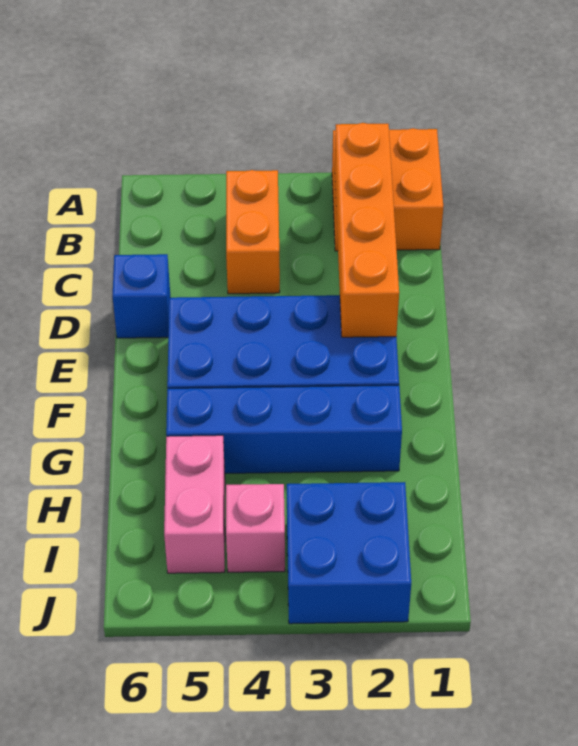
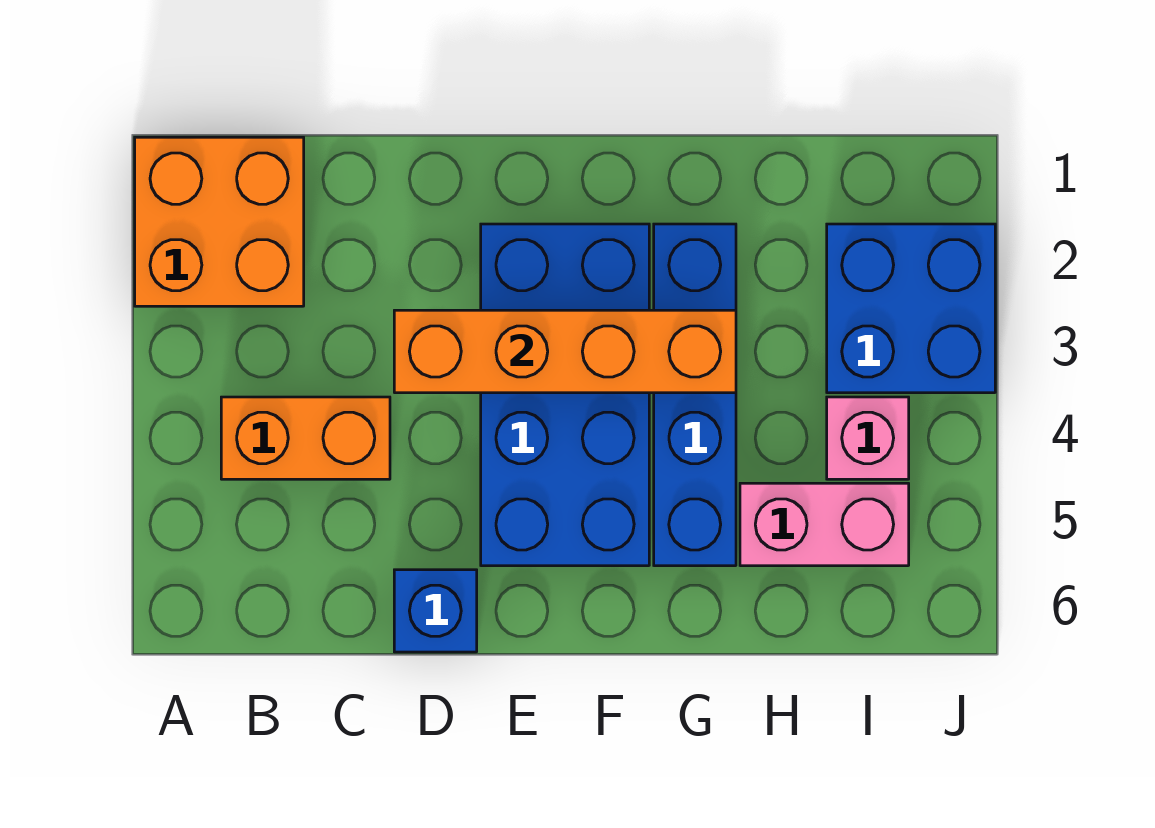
orange brick B2:E2 level 2 -> orange brick D3:G3 level 2

